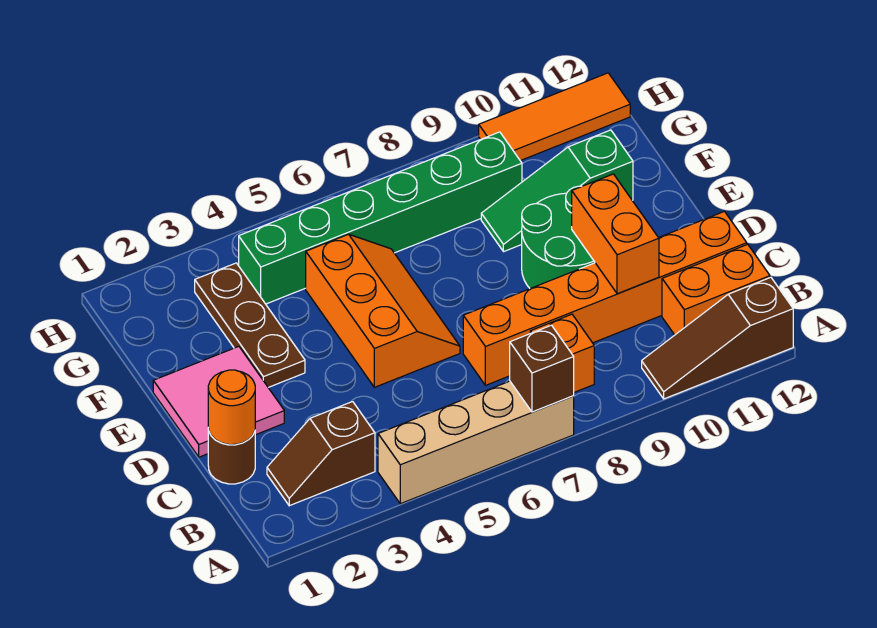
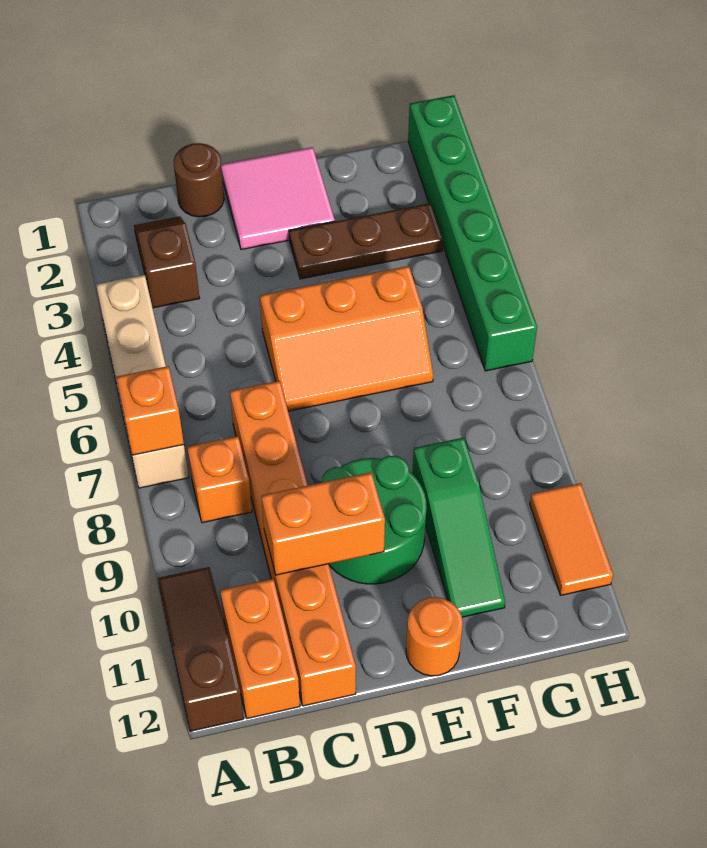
brown brick A7 level 2 -> orange brick A7 level 2
orange round brick C1 level 2 -> orange round brick E12 level 1
green slope F9:F11 level 1 top 11 -> green slope F9:F11 level 1 top 9
green brick G4:G9 level 1 -> green brick H1:H6 level 1
orange tile H10:H12 level 1 -> orange tile H10:H11 level 1

